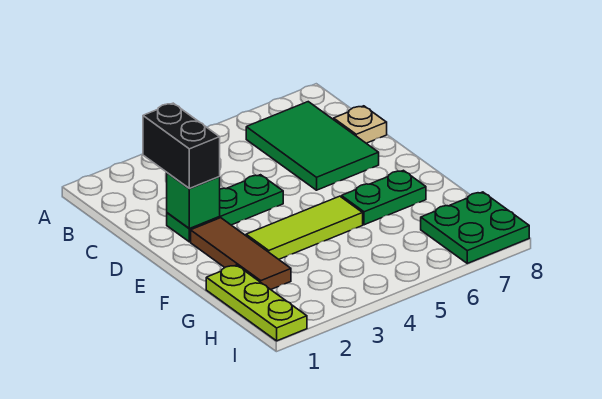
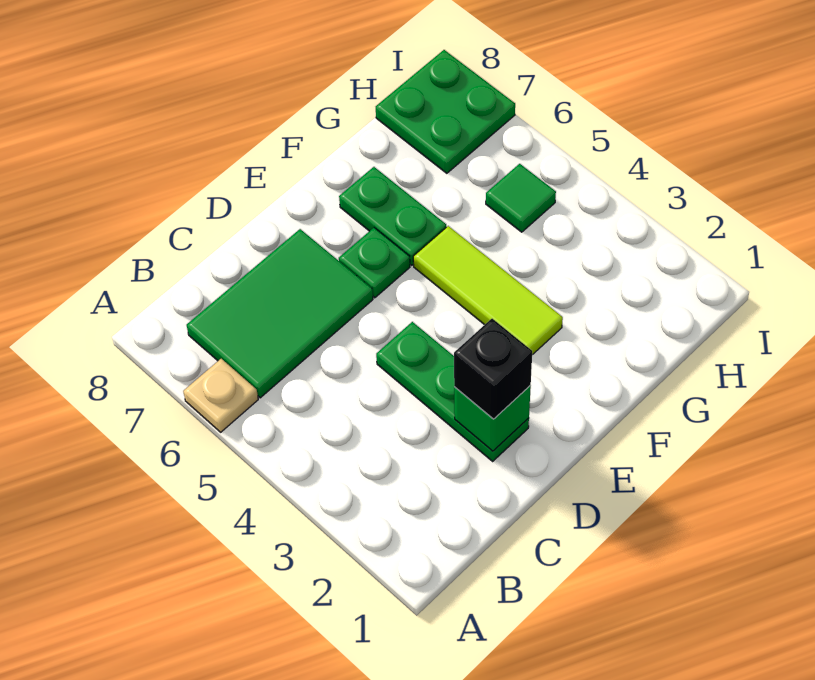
black brick C2:D2 level 3 -> black brick D2 level 3
tan plate C8 level 1 -> tan plate A6 level 1
brown tile E2:G2 level 1 -> none
none -> green plate E6 level 1
lime plate G1:I1 level 1 -> none
none -> green tile H5 level 1

